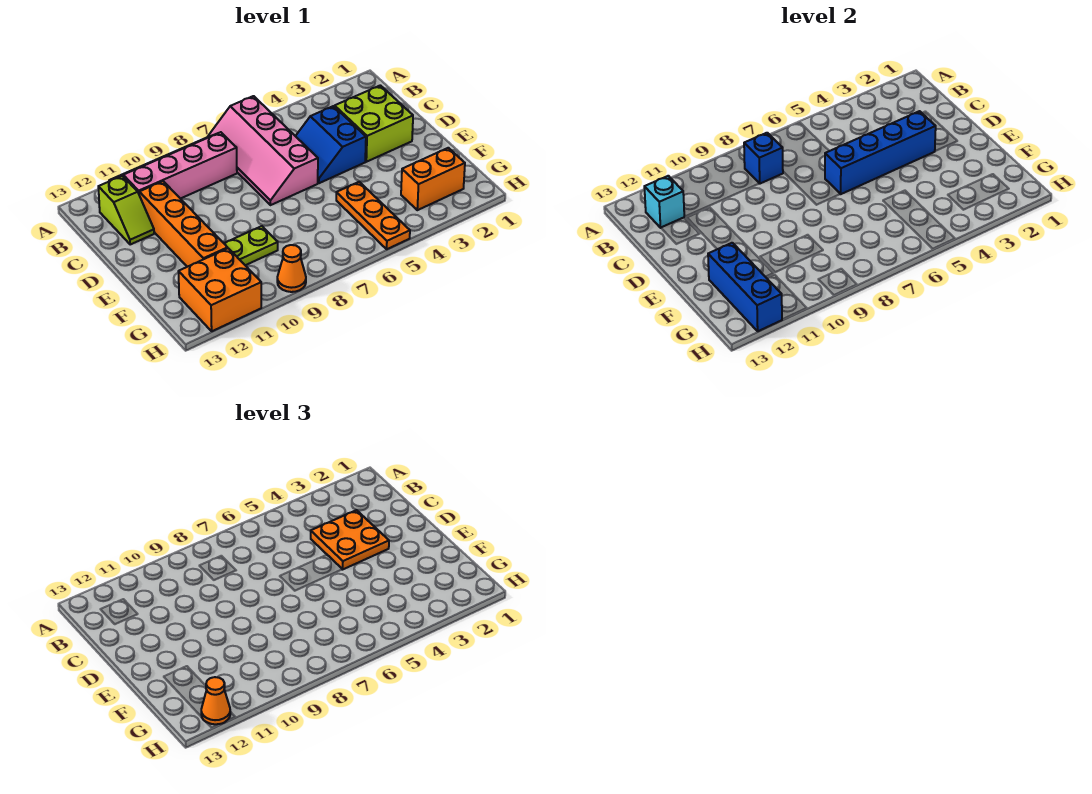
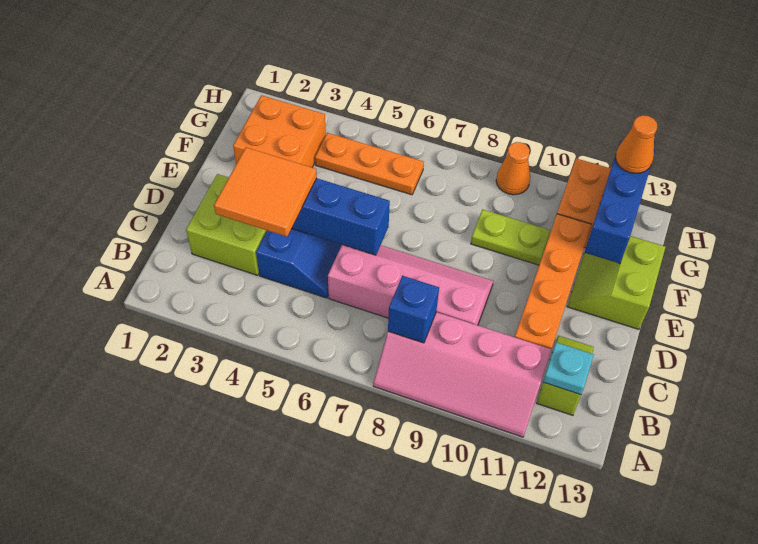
pink slope A6:D7 level 1 top 6 -> pink slope C6:D9 level 1 top C
cyan brick B12 level 2 -> cyan plate B12 level 2
orange plate C3:D4 level 3 -> orange tile C3:D4 level 3
none -> lime slope E12:F13 level 1 top 13
orange plate F5:H5 level 1 -> orange plate G4:G6 level 1
orange brick G2:G3 level 1 -> orange brick F2:G3 level 1

